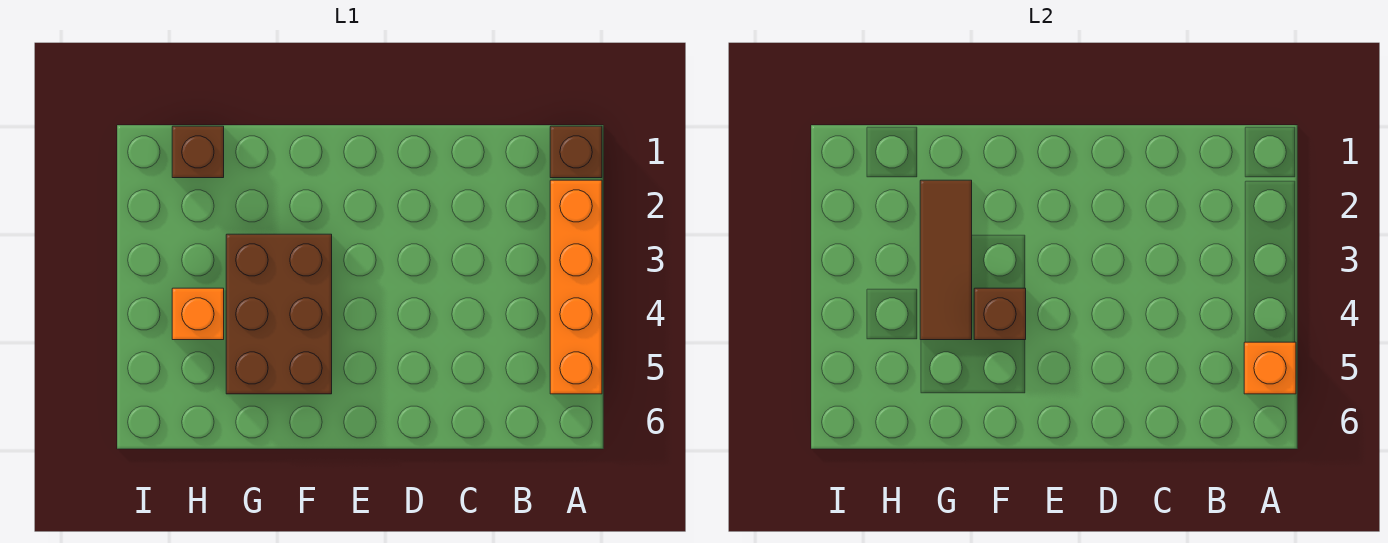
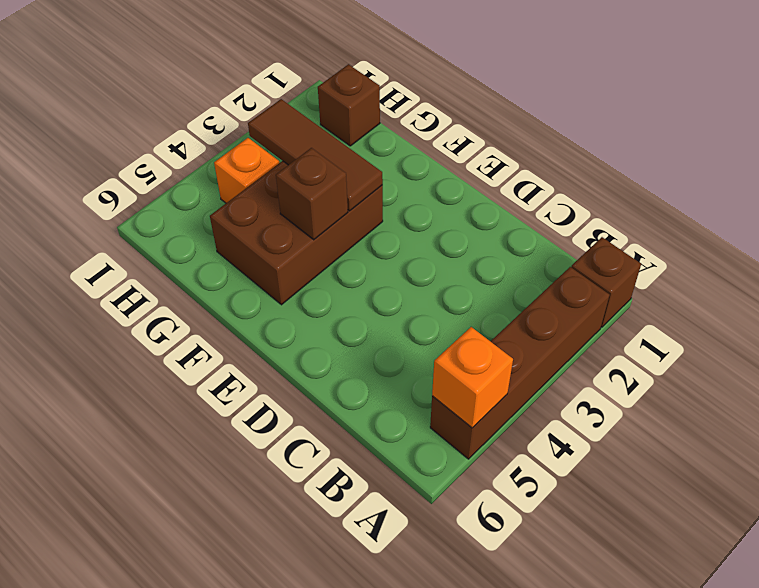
orange brick A2:A5 level 1 -> brown brick A2:A5 level 1
brown tile G2:G4 level 2 -> brown tile F3:H3 level 2

